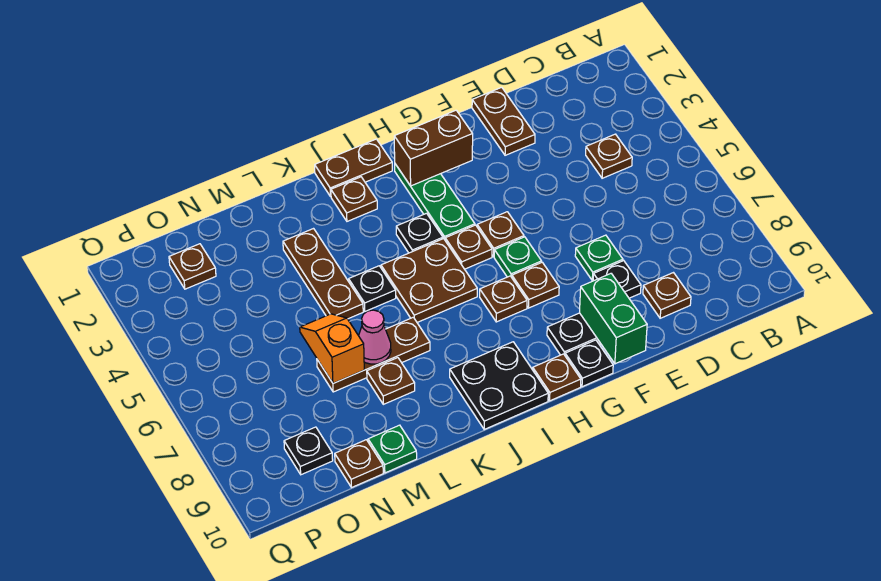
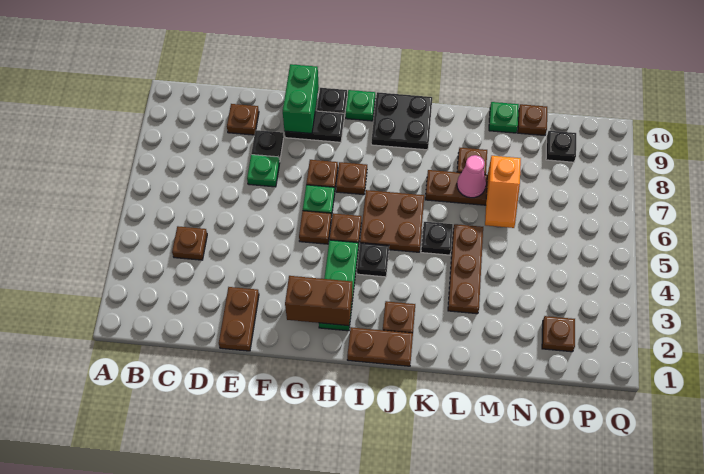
brown plate H10 level 1 -> green plate H10 level 1

